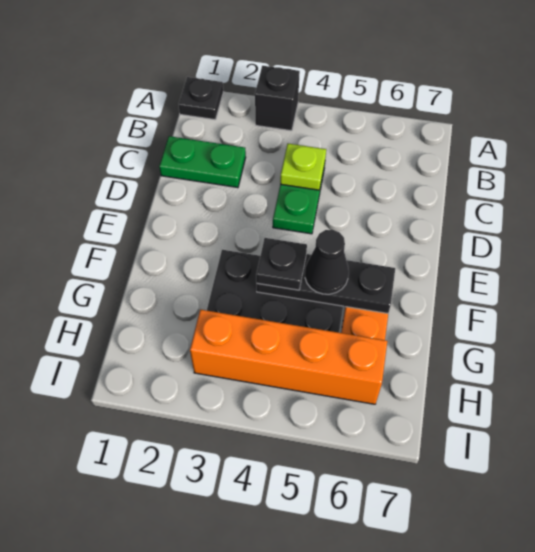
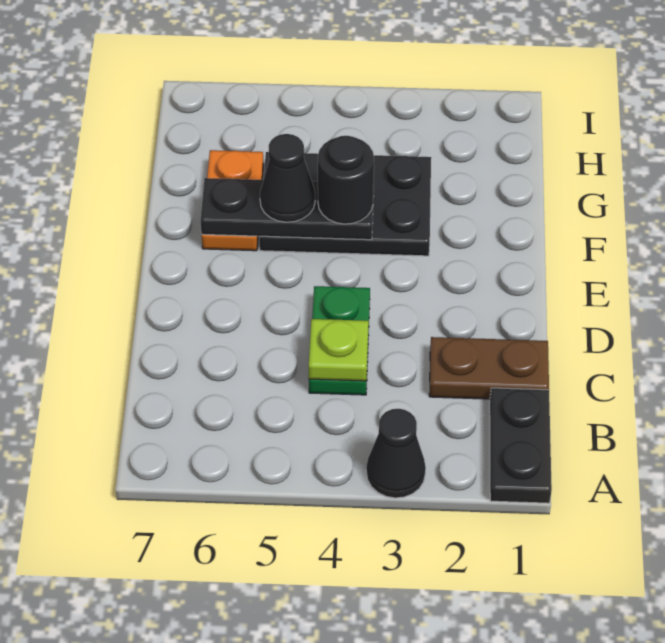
black plate A1 level 1 -> black plate A1:B1 level 1
black brick A3 level 1 -> black cone A3 level 1
green plate C1:C2 level 1 -> brown plate C1:C2 level 1
black plate F4 level 3 -> black round brick F4 level 3
orange brick H3:H6 level 1 -> none

